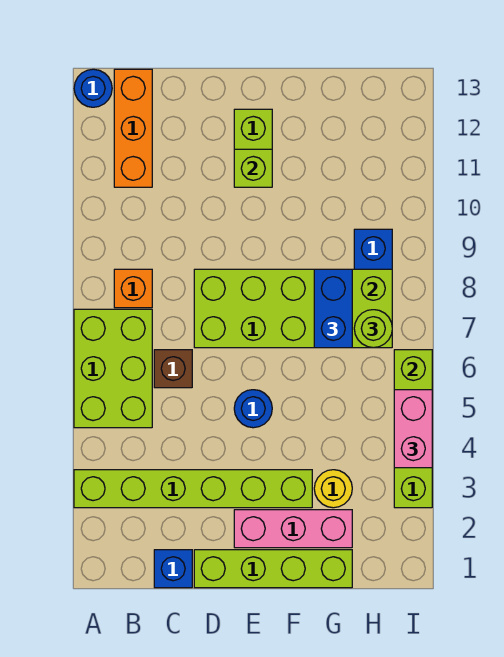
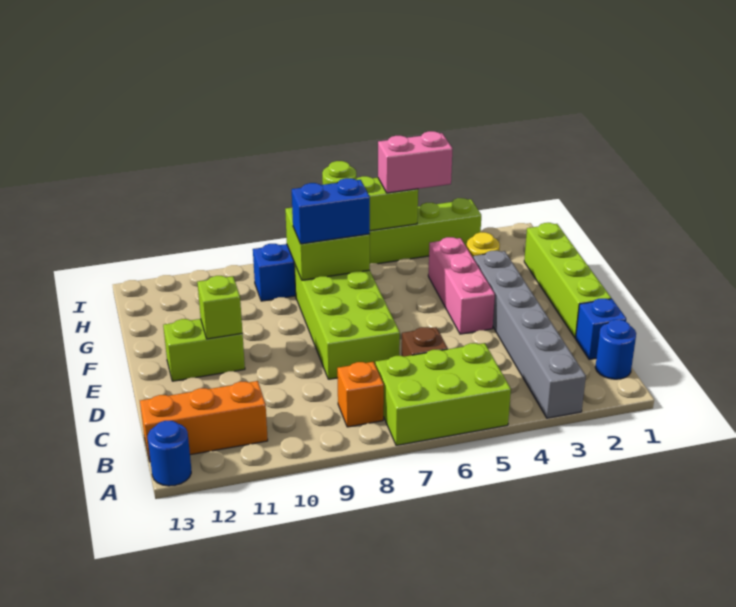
lime brick A3:F3 level 1 -> grey brick A3:F3 level 1
pink brick E2:G2 level 1 -> pink brick E4:G4 level 1
blue round brick E5 level 1 -> blue round brick B1 level 1

